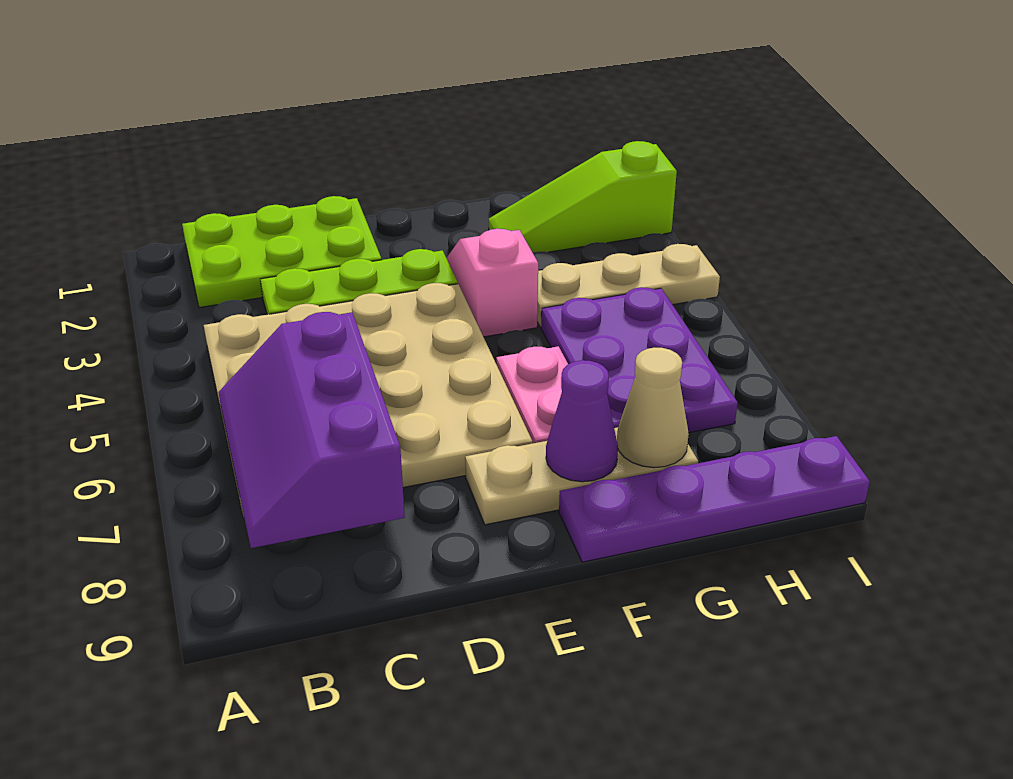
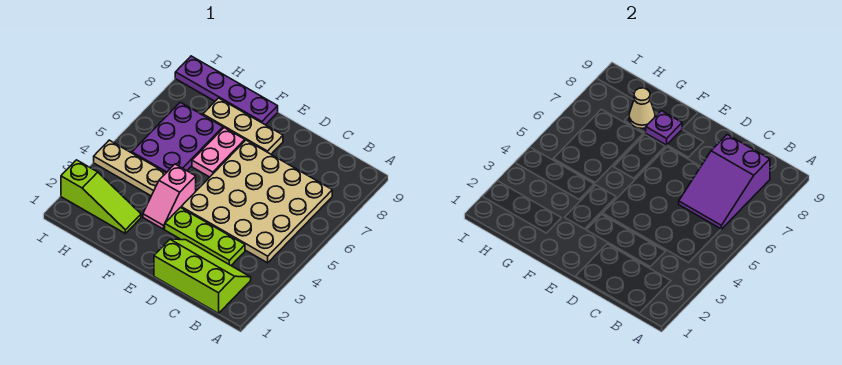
lime plate B1:D2 level 1 -> lime slope B1:D2 level 1 top 1
purple slope B6:C8 level 2 top C -> purple slope B6:C8 level 2 top 8
purple cone F8 level 2 -> purple plate F8 level 2

